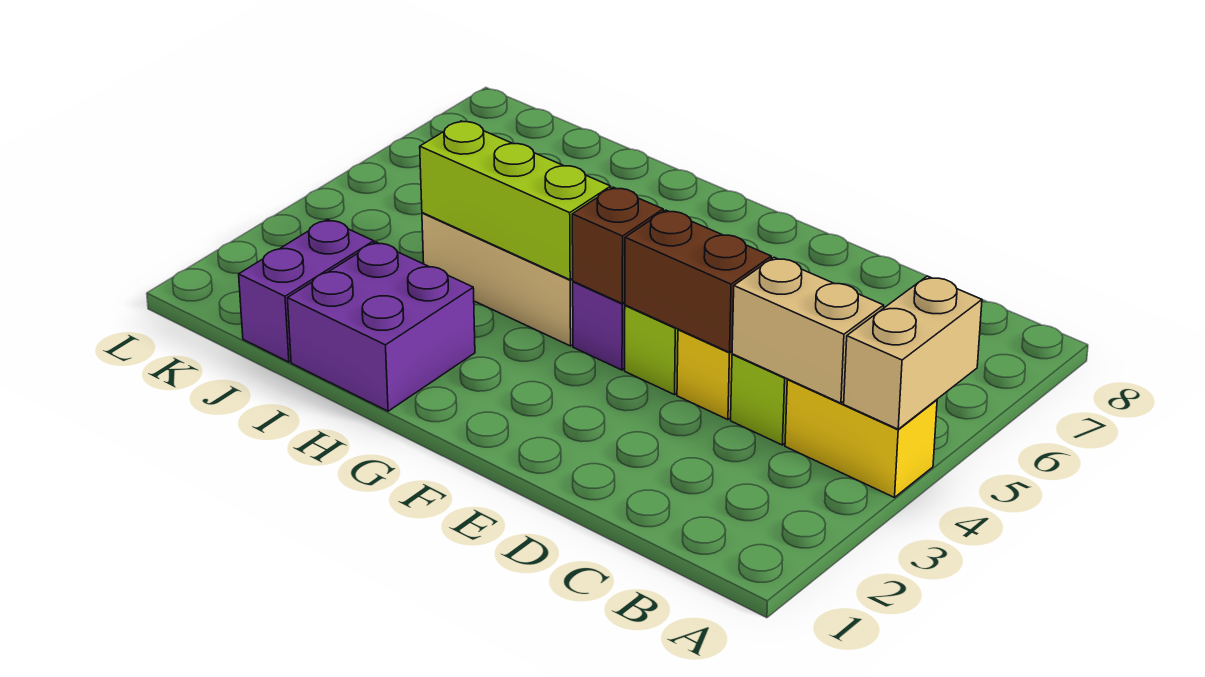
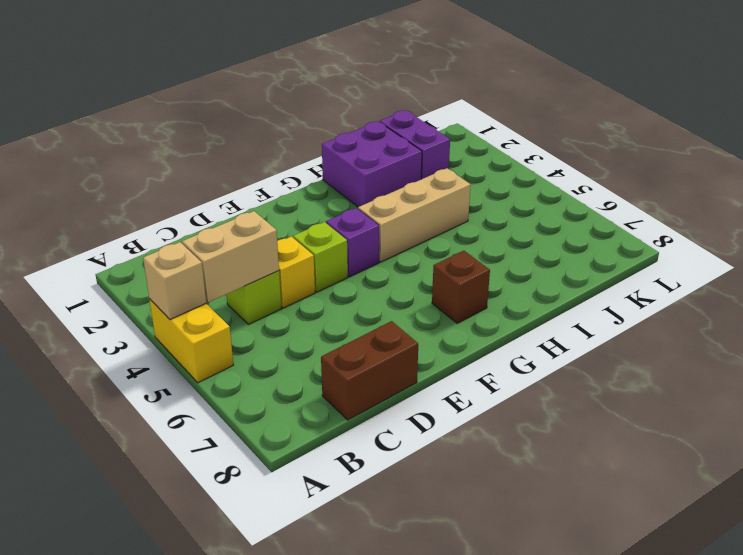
yellow brick A4:B4 level 1 -> yellow brick A4:A5 level 1
tan brick A4:A5 level 2 -> tan brick A4 level 2
brown brick D4:E4 level 2 -> brown brick C8:D8 level 1
brown brick F4 level 2 -> brown brick G7 level 1
lime brick G4:I4 level 2 -> none

